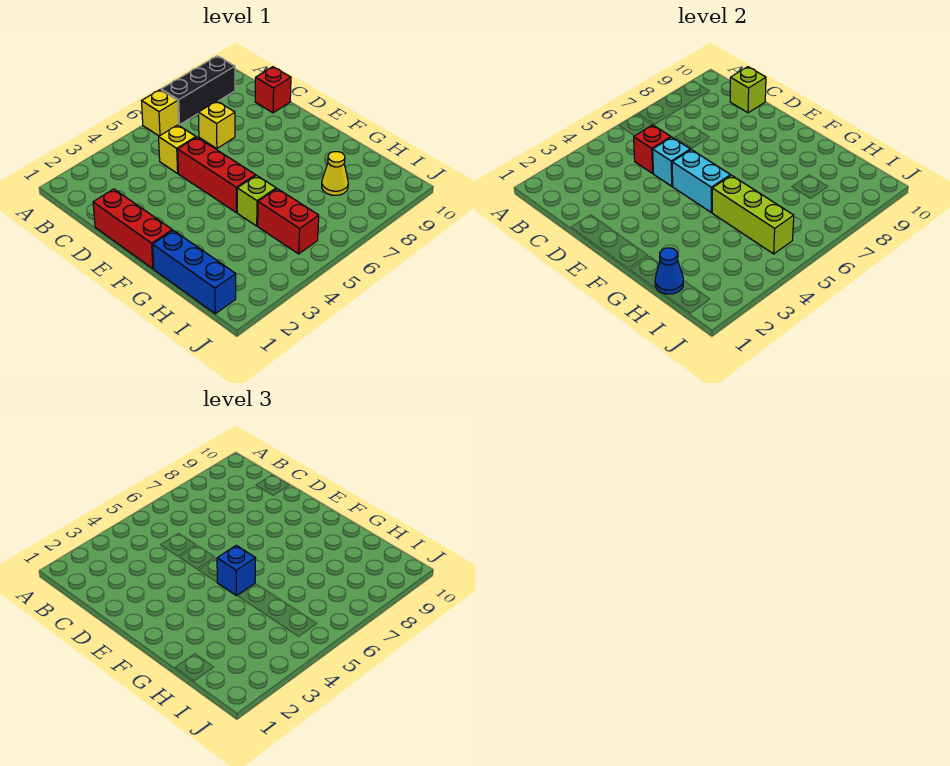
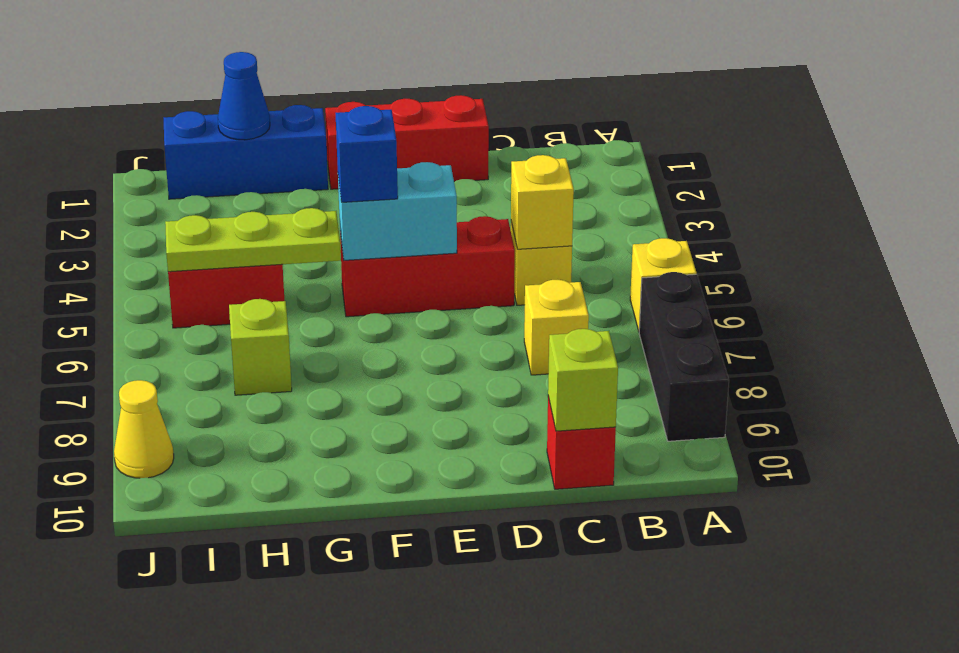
red brick C5 level 2 -> yellow brick C5 level 2
cyan brick D5 level 2 -> none
lime brick G5 level 1 -> lime brick H7 level 1
lime brick G5:I5 level 2 -> lime plate G5:I5 level 2
yellow cone H8 level 1 -> yellow cone J9 level 1

